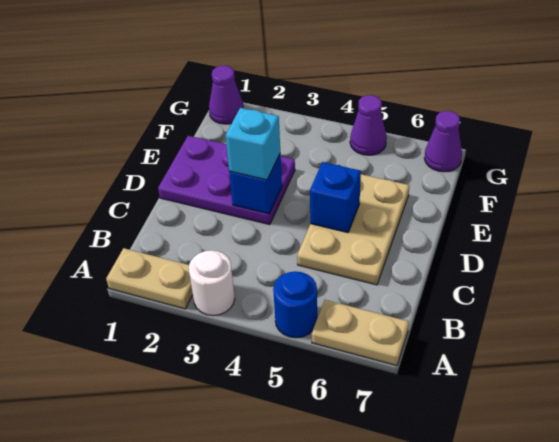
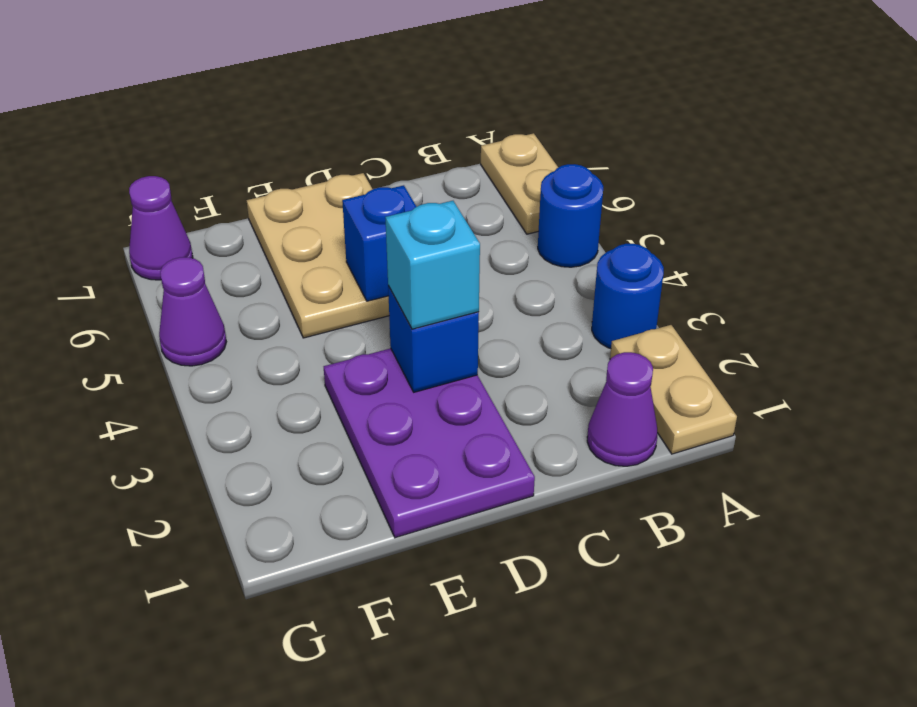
white round brick A3 level 1 -> blue round brick A3 level 1
tan plate C5:E6 level 1 -> tan plate D5:E7 level 1
purple cone G1 level 1 -> purple cone B1 level 1

